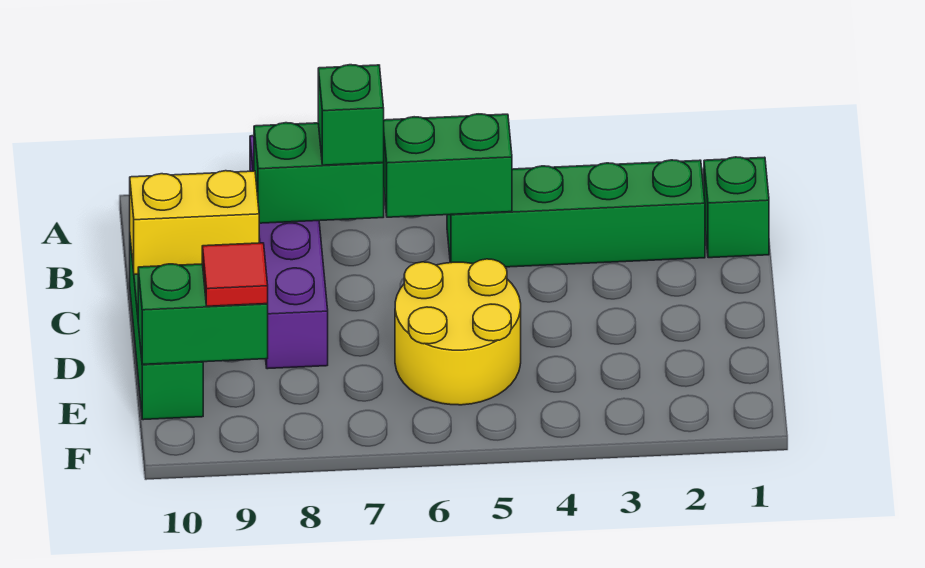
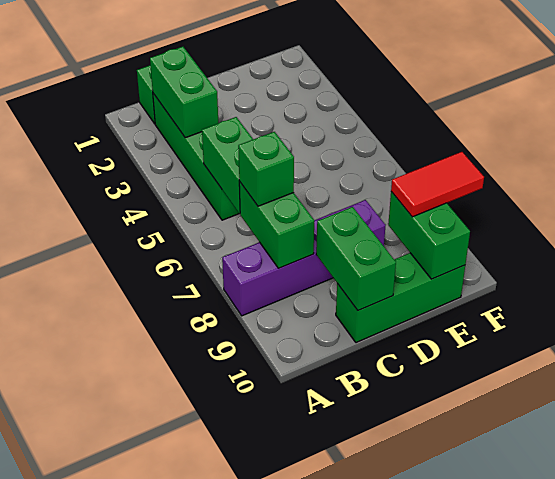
none -> green brick B2:B3 level 2
yellow brick C9:C10 level 2 -> green brick C9:C10 level 2
yellow round brick D5:E6 level 1 -> none
red tile E9 level 3 -> red tile E9:F9 level 3

